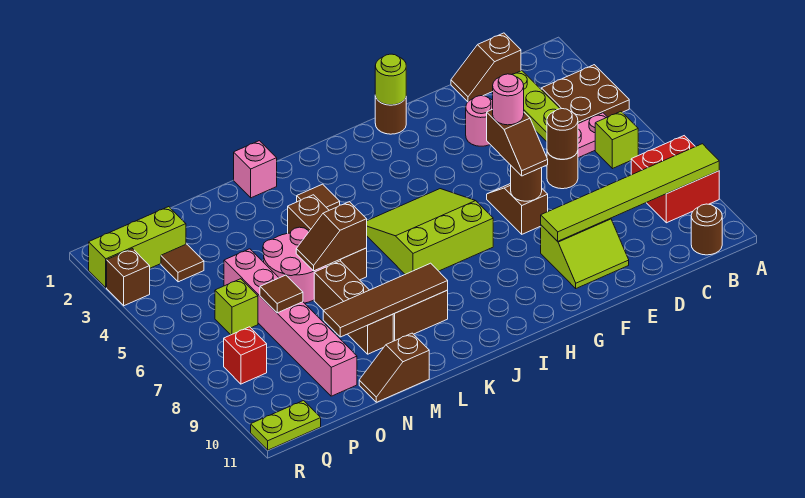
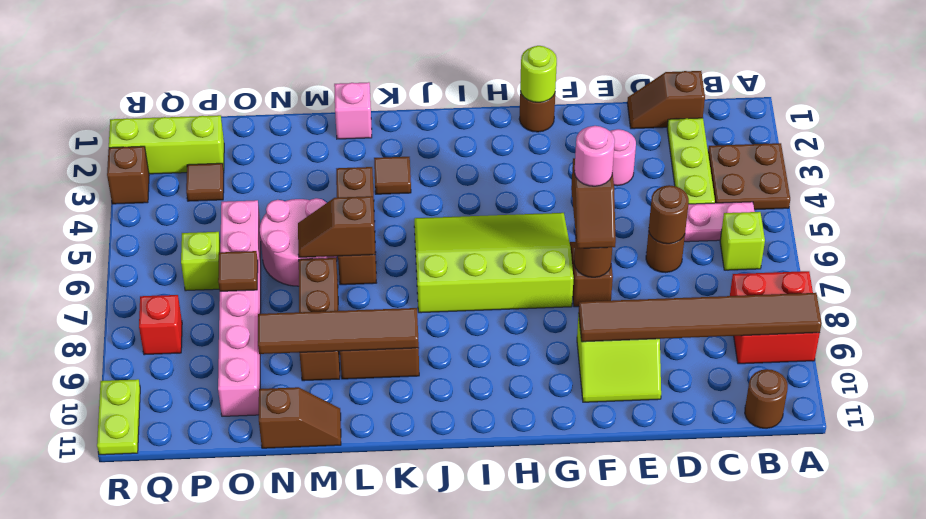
lime tile A9:F9 level 2 -> brown tile A9:F9 level 2
lime slope H5:J7 level 1 top 7 -> lime slope G5:J7 level 1 top 7
brown slope M11:N11 level 1 top M -> brown slope M11:N11 level 1 top N
lime plate Q11:R11 level 1 -> lime plate R10:R11 level 1

